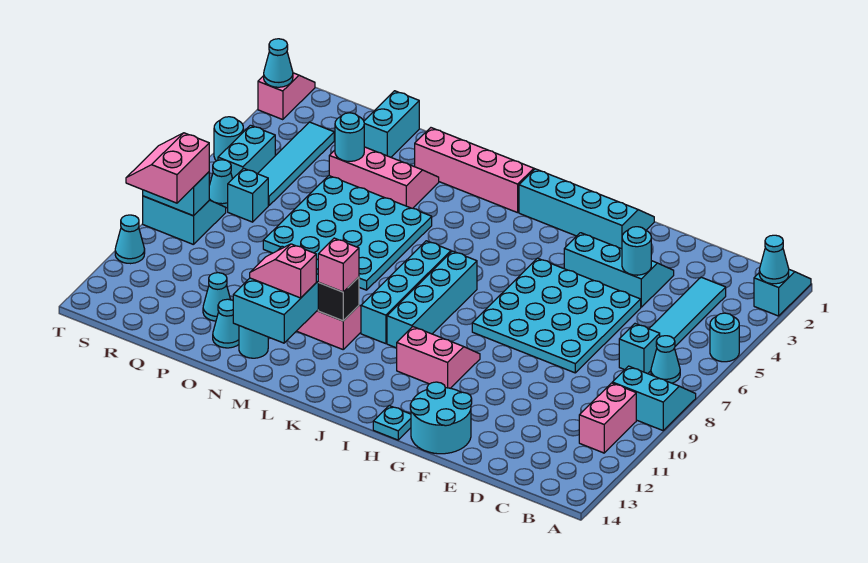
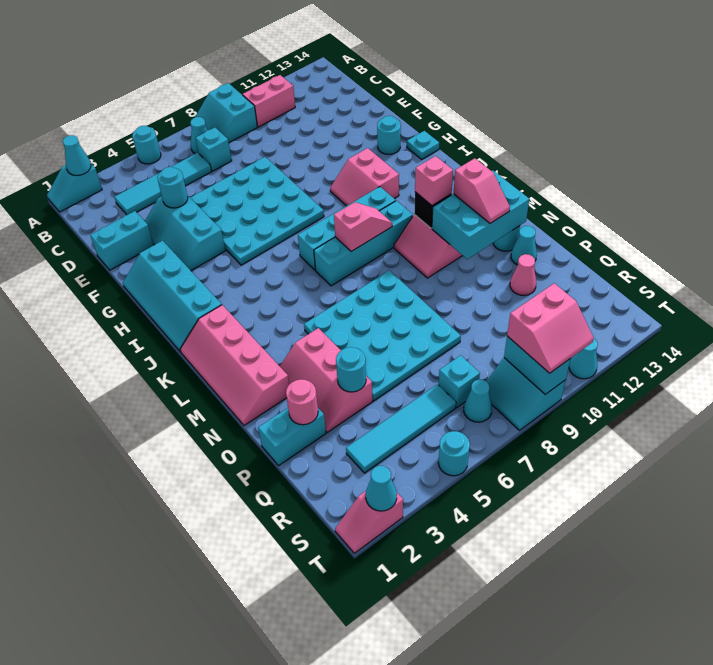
cyan round brick F13:G14 level 1 -> cyan round brick G13 level 1
none -> pink slope K8:K9 level 2 top 8
none -> pink round brick P2 level 2
cyan cone P12 level 1 -> pink cone P12 level 1
cyan brick S5:S6 level 1 -> cyan brick E1:E2 level 1

